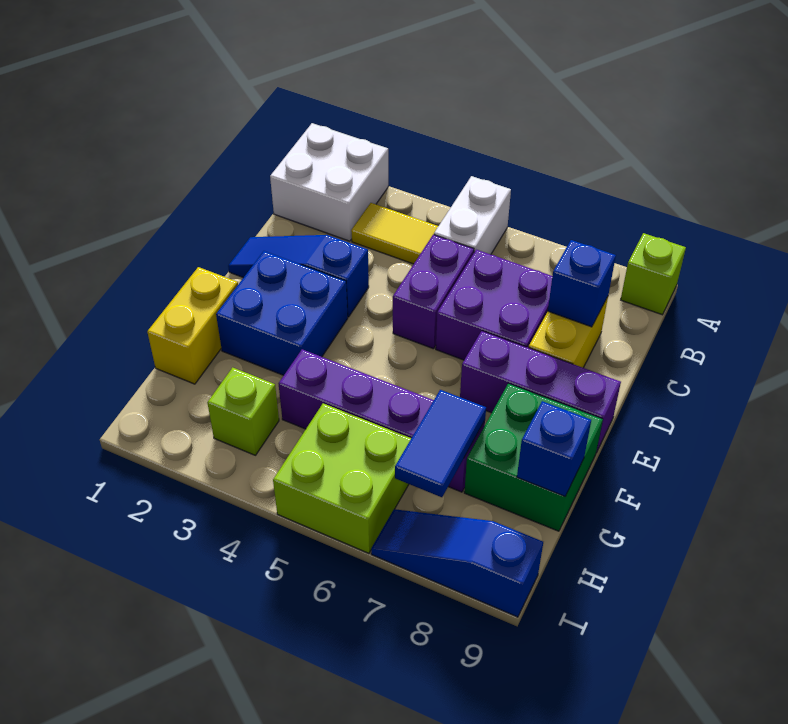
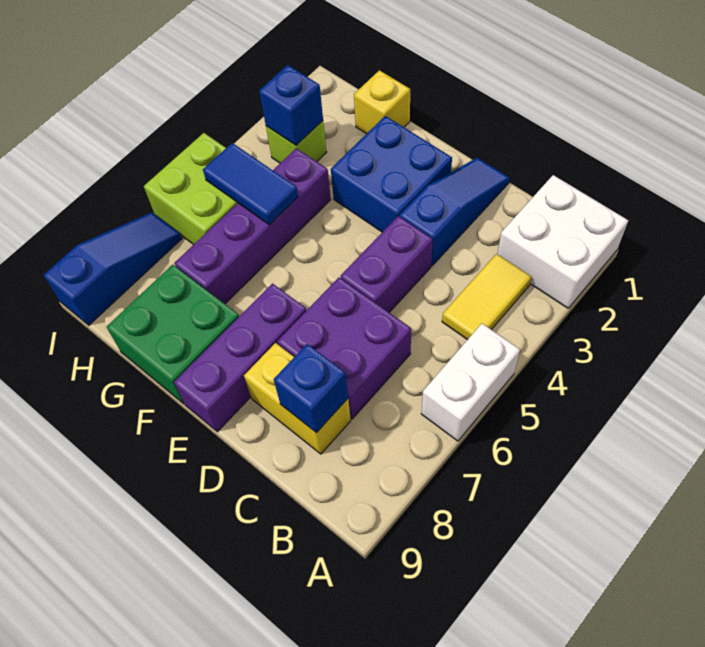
white brick A5:B5 level 1 -> white brick A5:A6 level 1
lime brick A9 level 1 -> none
purple brick C5:D5 level 1 -> purple brick D4:D5 level 1
yellow brick F1:G1 level 1 -> yellow brick G1 level 1
blue tile G7:H7 level 2 -> blue tile G5:H5 level 2
blue brick G9 level 2 -> blue brick H3 level 2

